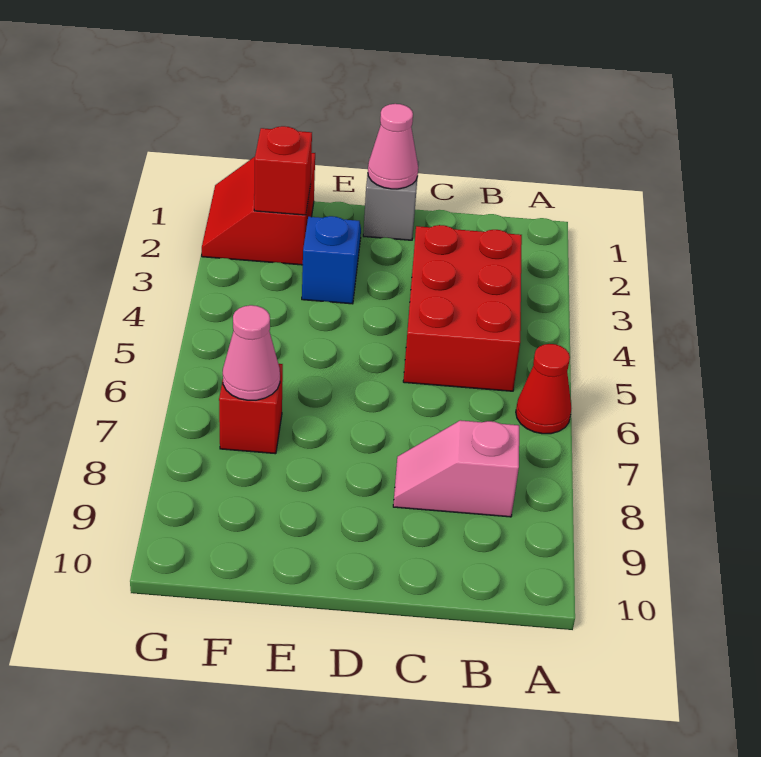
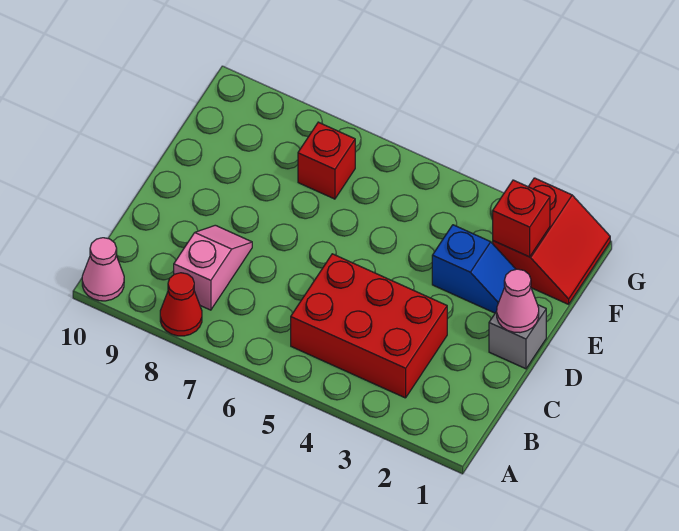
red cone A6 level 1 -> red cone A8 level 1
red slope F1:G2 level 1 top F -> red slope F1:G2 level 1 top 2
pink cone F7 level 2 -> pink cone A10 level 1

